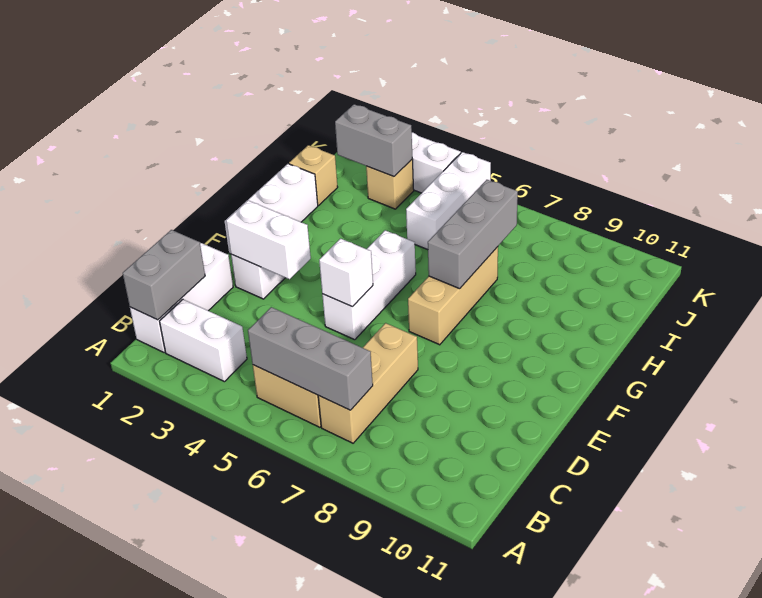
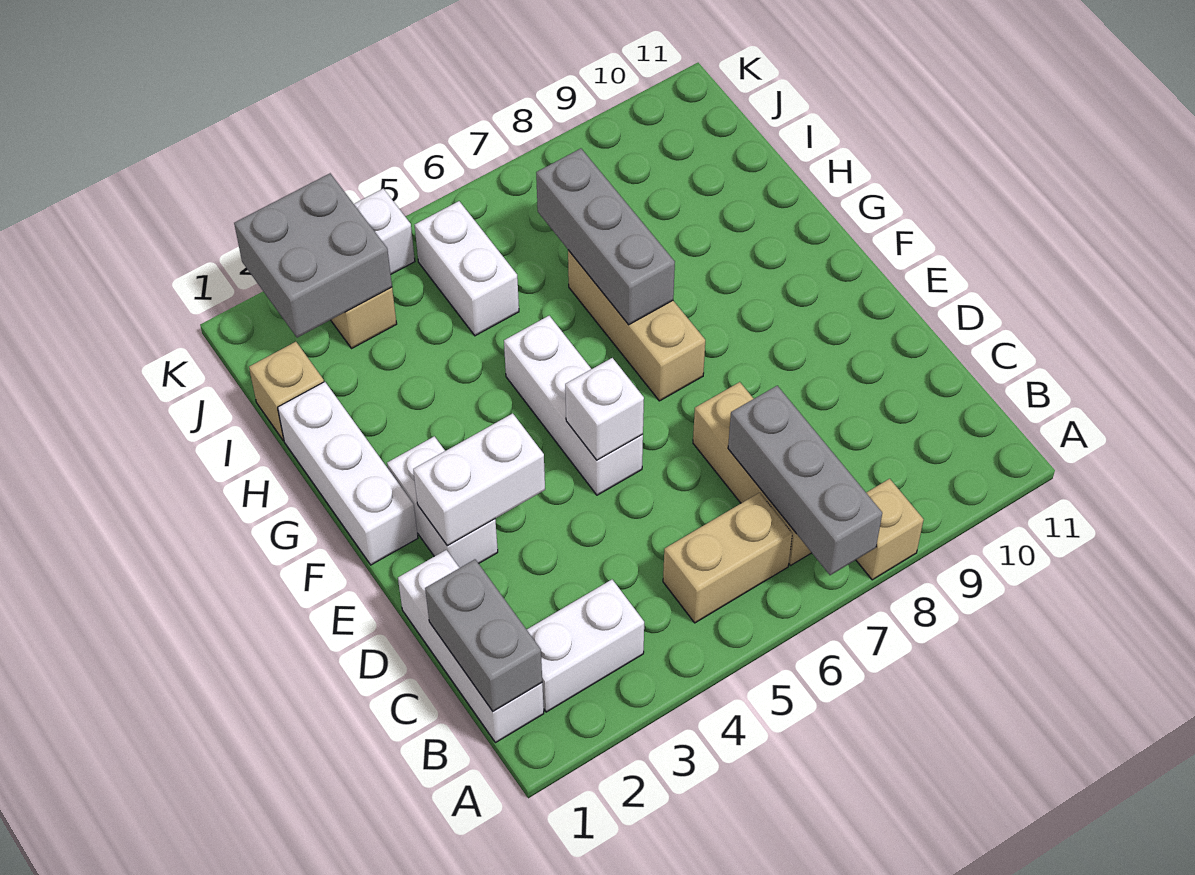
none -> tan brick A8 level 1
grey brick B5:B7 level 2 -> grey brick A7:C7 level 2
white brick I5:K5 level 1 -> white brick I5:J5 level 1
grey brick J2:J3 level 2 -> grey brick J2:K3 level 2

